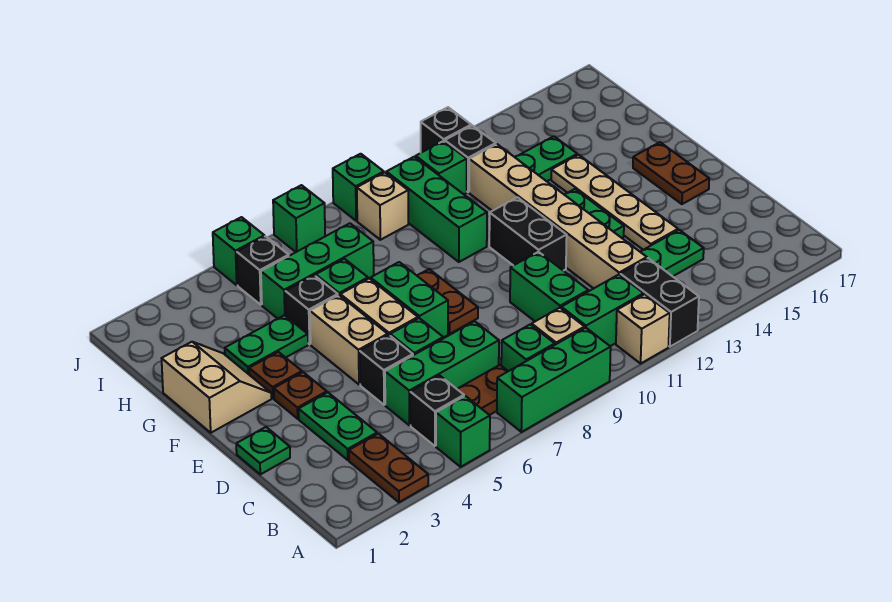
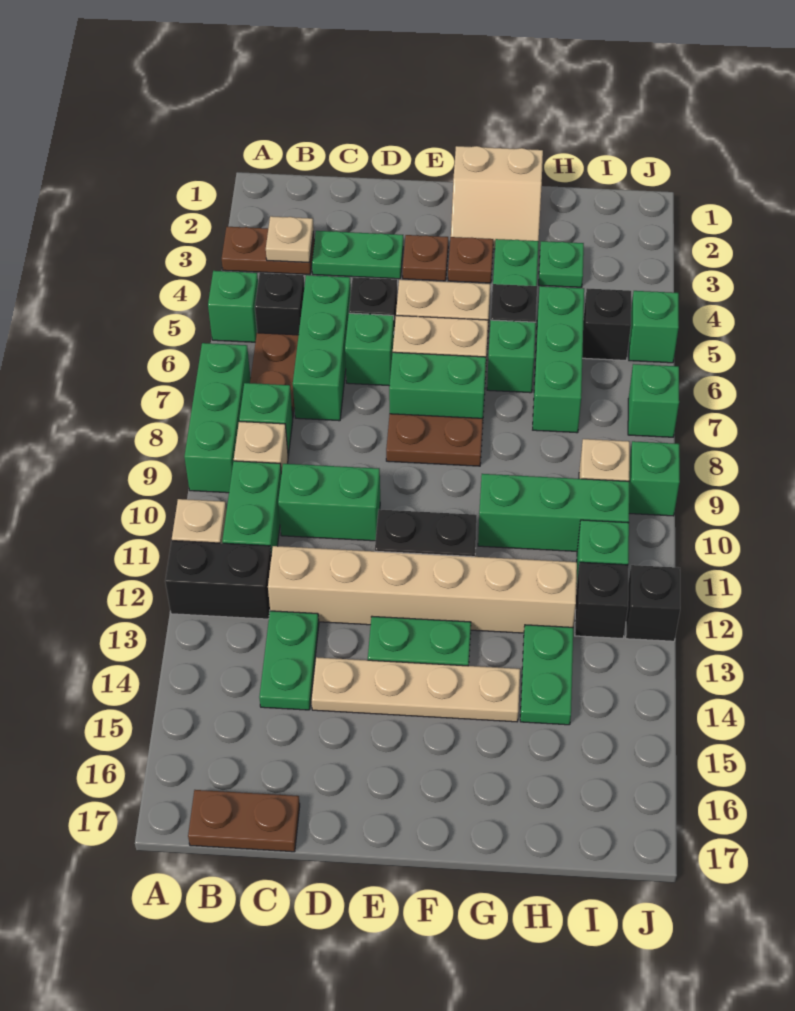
none -> tan plate B3 level 2
green plate D1 level 1 -> green plate H3 level 1
brown plate E16:F16 level 1 -> brown plate B17:C17 level 1

